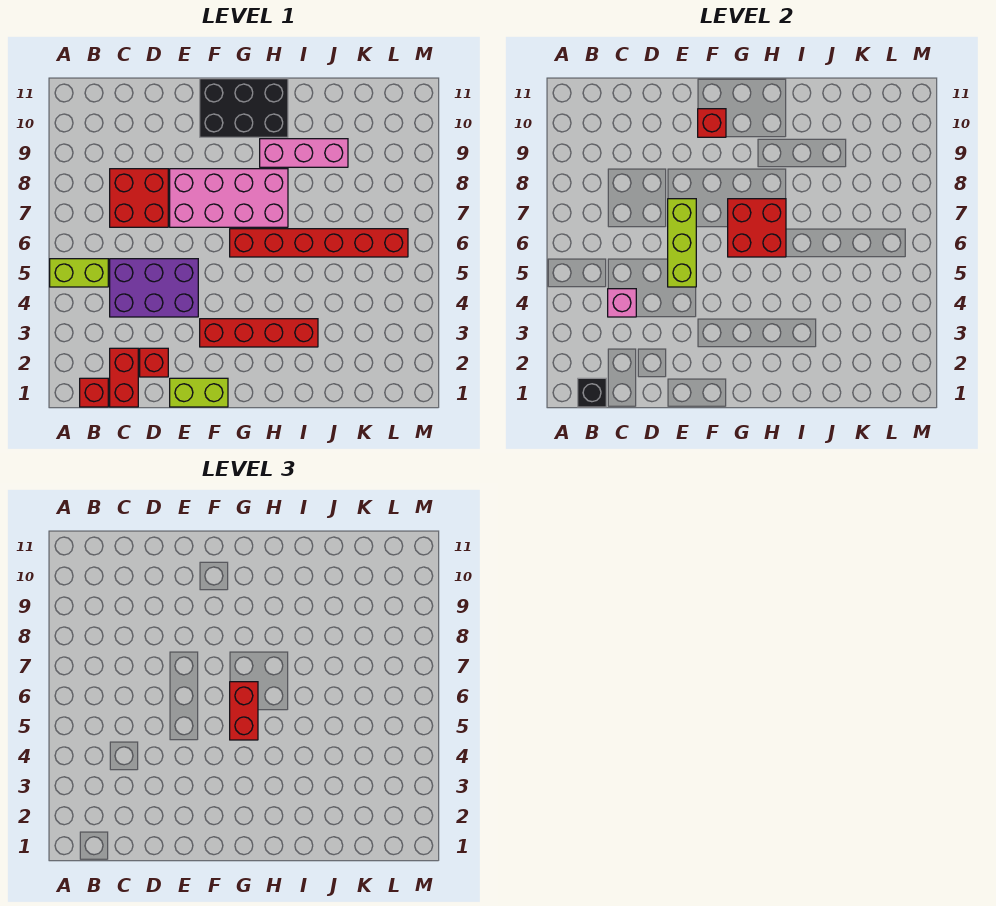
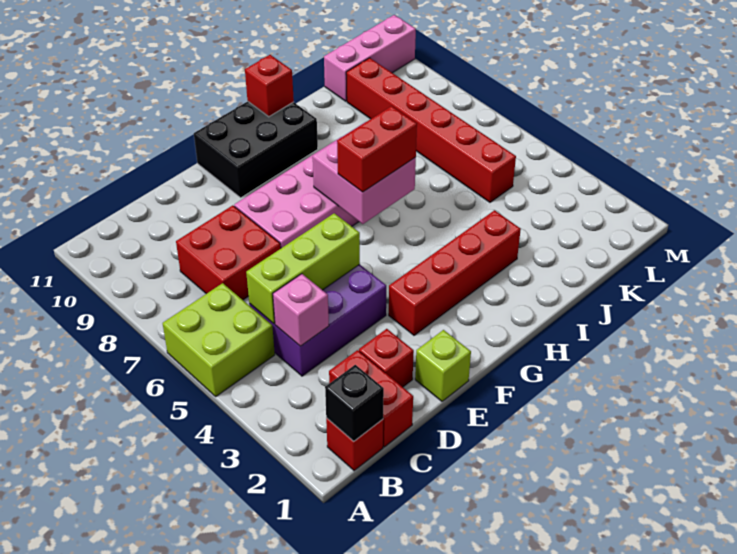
lime brick A5:B5 level 1 -> lime brick A5:B6 level 1
lime brick E1:F1 level 1 -> lime brick E1 level 1
lime brick E5:E7 level 2 -> lime brick C5:E5 level 2
red brick F10 level 2 -> red brick H11 level 2
red brick G5:G6 level 3 -> red brick G6:H6 level 3
red brick G6:L6 level 1 -> red brick K5:K10 level 1
red brick G6:H7 level 2 -> pink brick G6:H7 level 2
pink brick H9:J9 level 1 -> pink brick K11:M11 level 1

